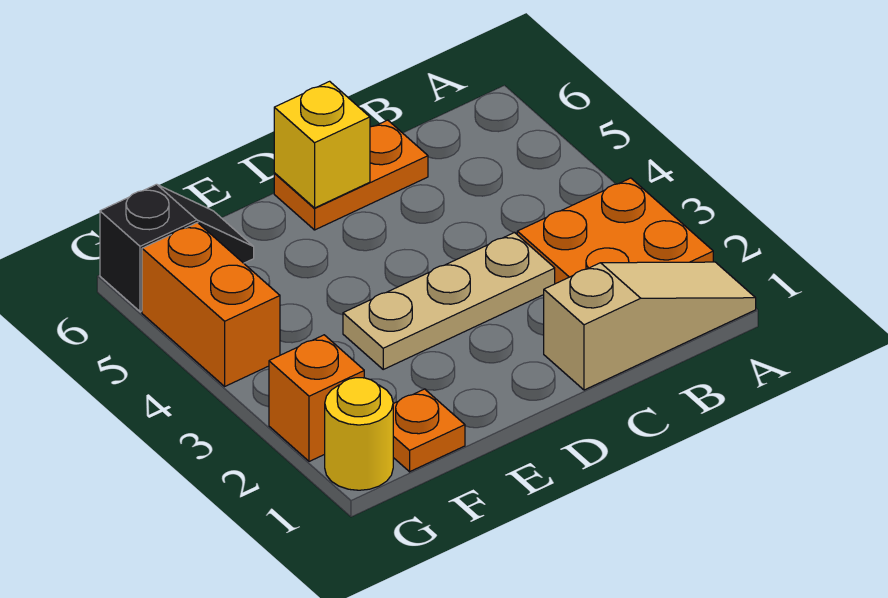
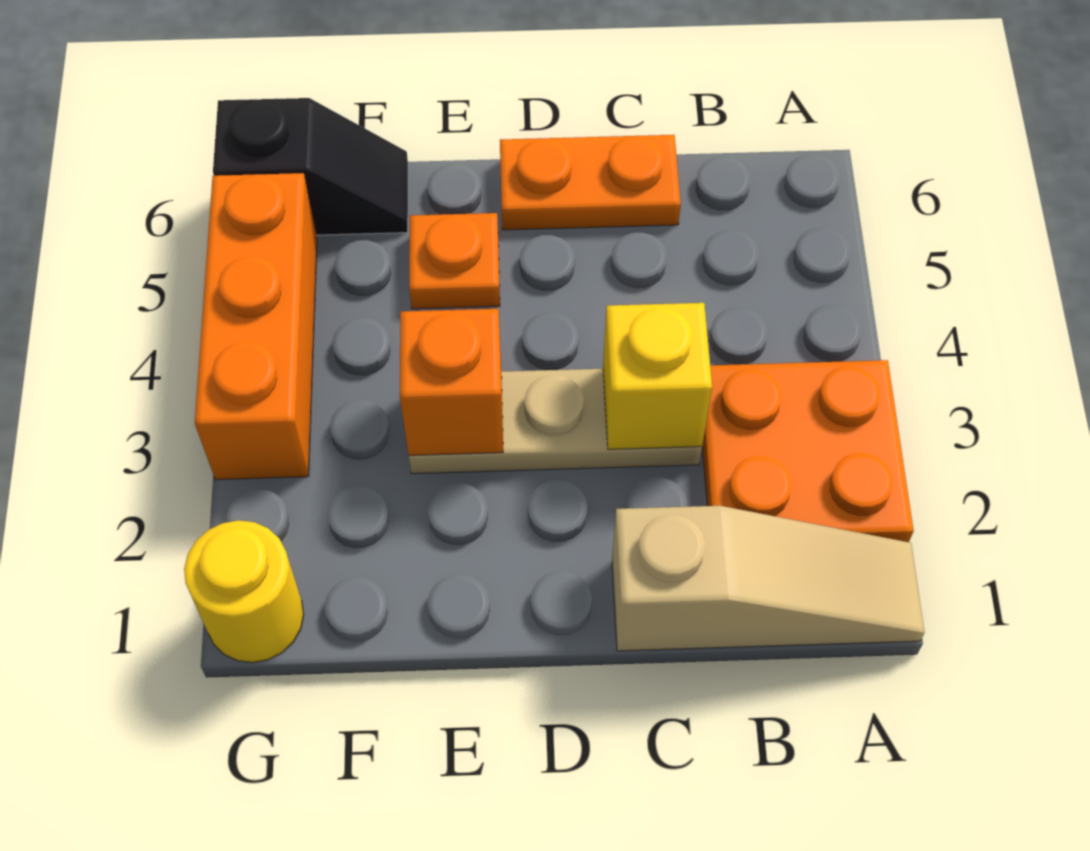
yellow brick D6 level 2 -> yellow brick C3 level 2
orange plate F1 level 1 -> orange plate E5 level 1
orange brick G2 level 1 -> orange brick E3 level 2
orange brick G4:G5 level 1 -> orange brick G3:G5 level 1

